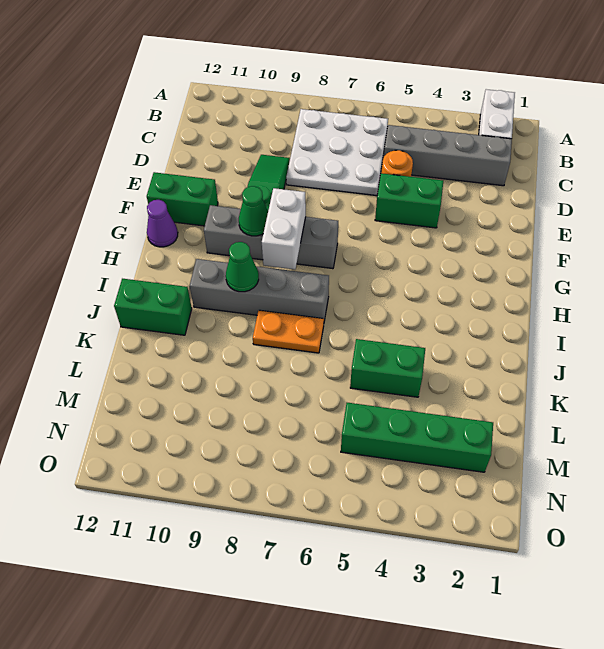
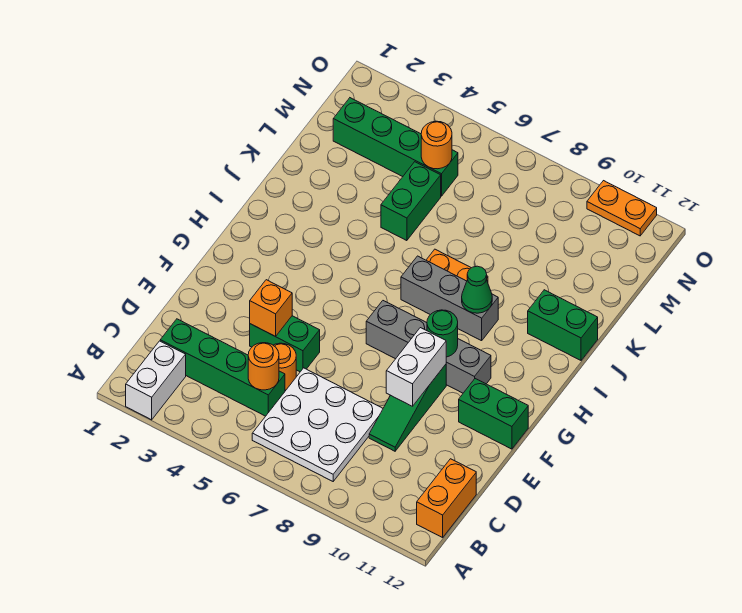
none -> orange brick B12:C12 level 1
grey brick C2:C5 level 1 -> green brick C2:C5 level 1
none -> orange round brick C5 level 2
none -> orange brick E4 level 2
white brick G8:H8 level 2 -> white brick E9:F9 level 2
green cone G9 level 2 -> green round brick G9 level 2
purple cone G12 level 1 -> none
grey brick I7:I10 level 1 -> grey brick I7:I9 level 1
green brick K4:K5 level 1 -> green brick K5:L5 level 1
none -> orange round brick M5 level 2
none -> orange plate O10:O11 level 1

